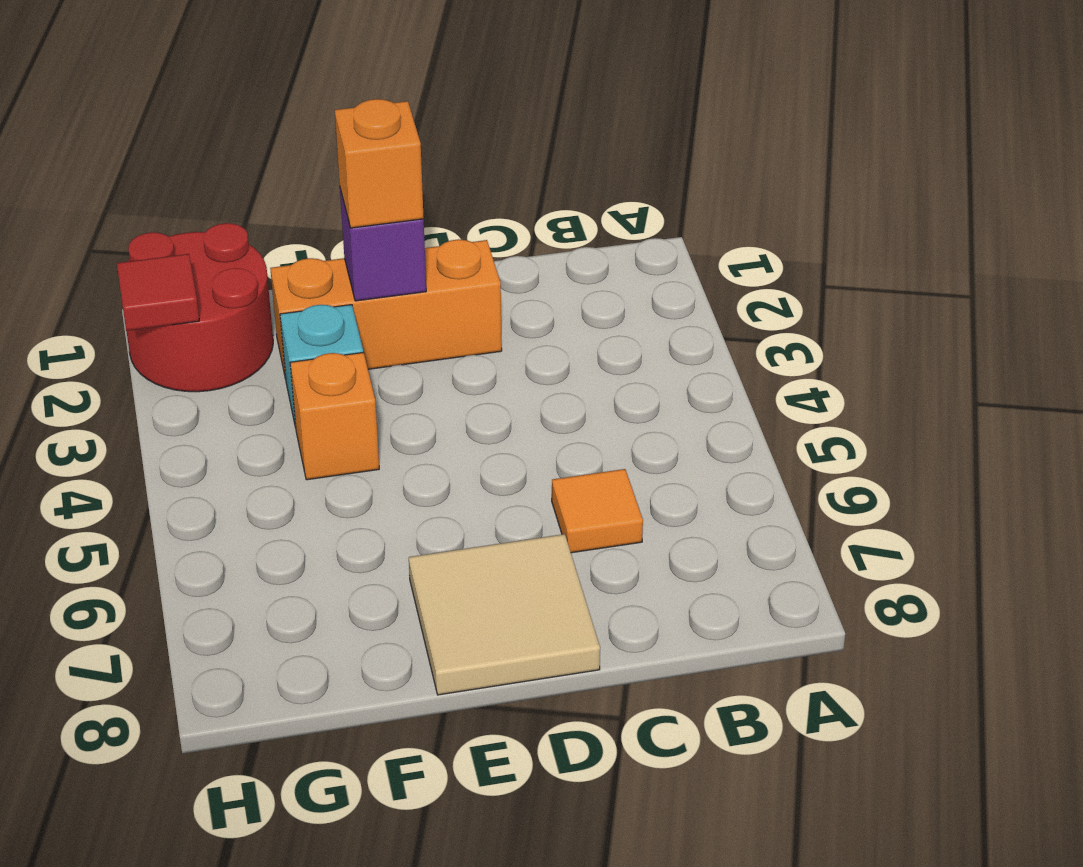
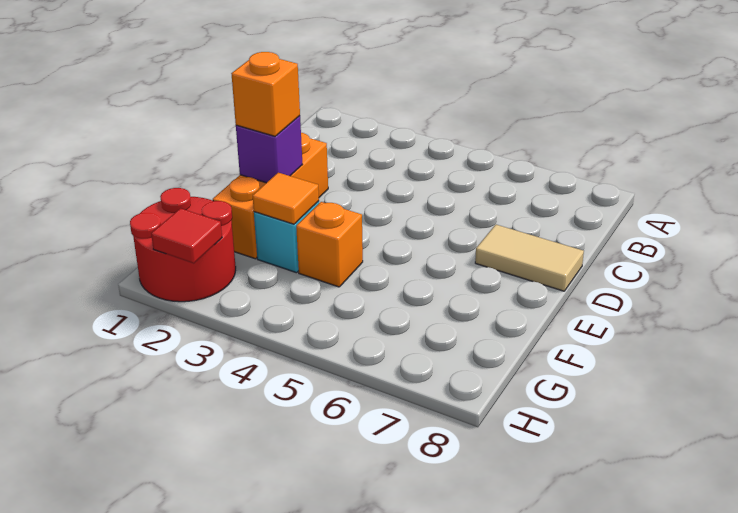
orange tile C6 level 1 -> orange tile F3 level 2
tan tile D7:E8 level 1 -> tan tile D7:D8 level 1

